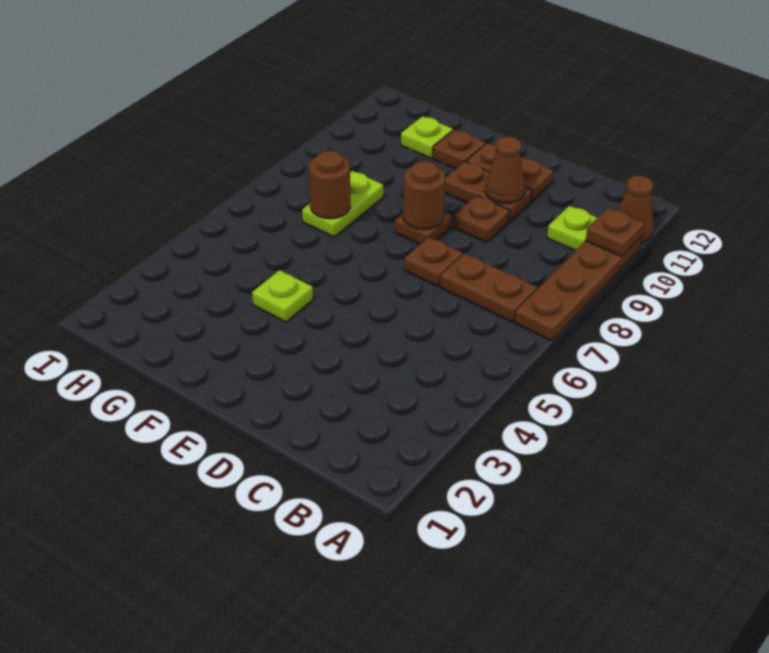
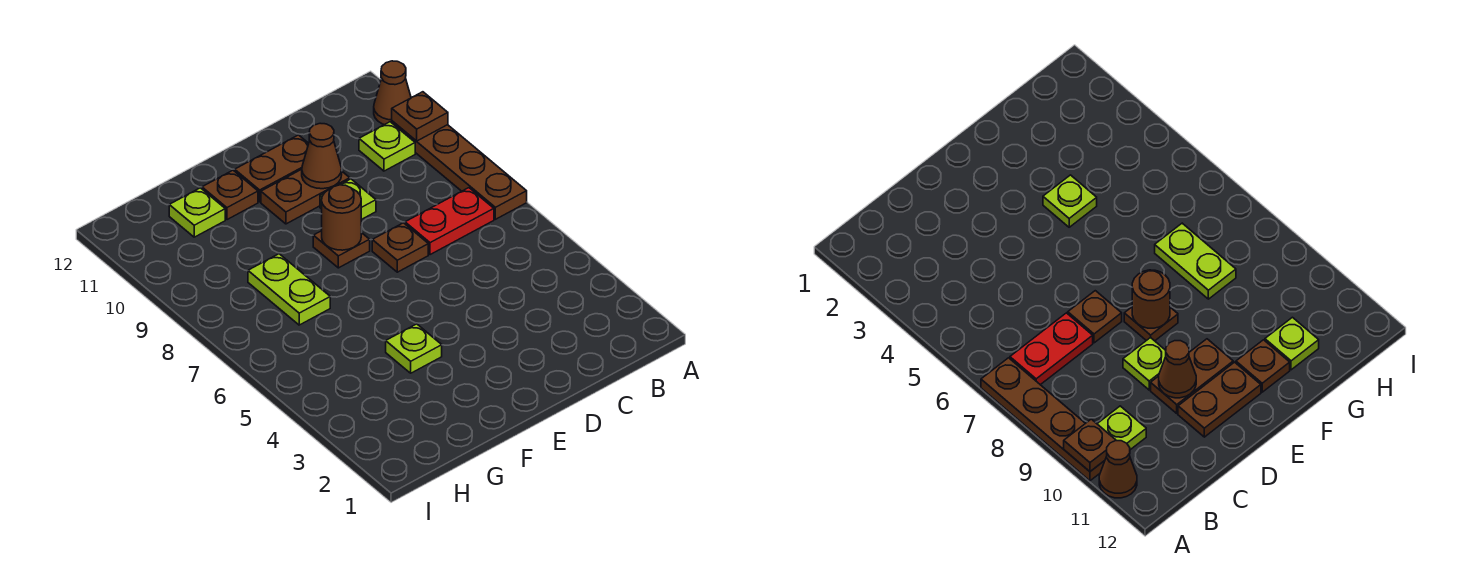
brown plate B7:C7 level 1 -> red plate B7:C7 level 1
brown plate D9 level 1 -> lime plate D9 level 1
brown round brick G7 level 2 -> none

